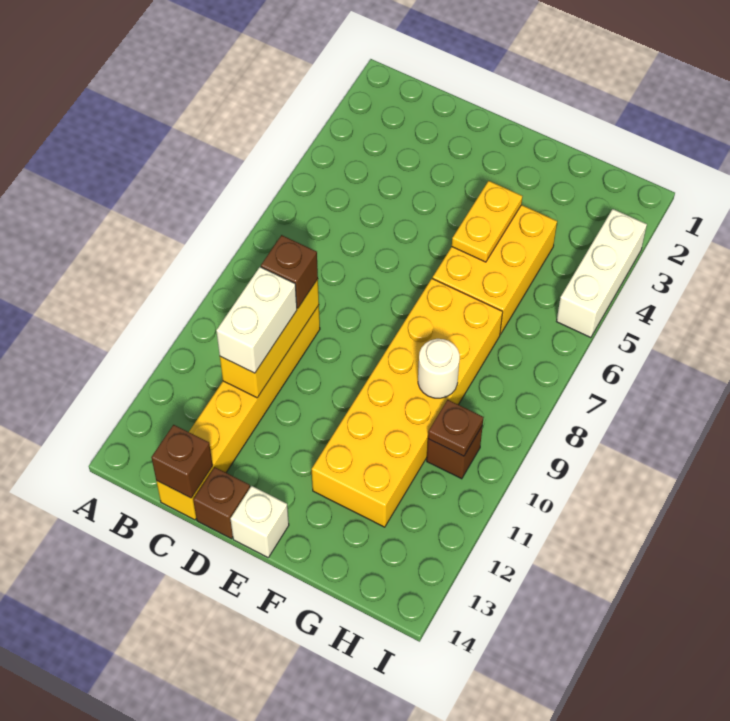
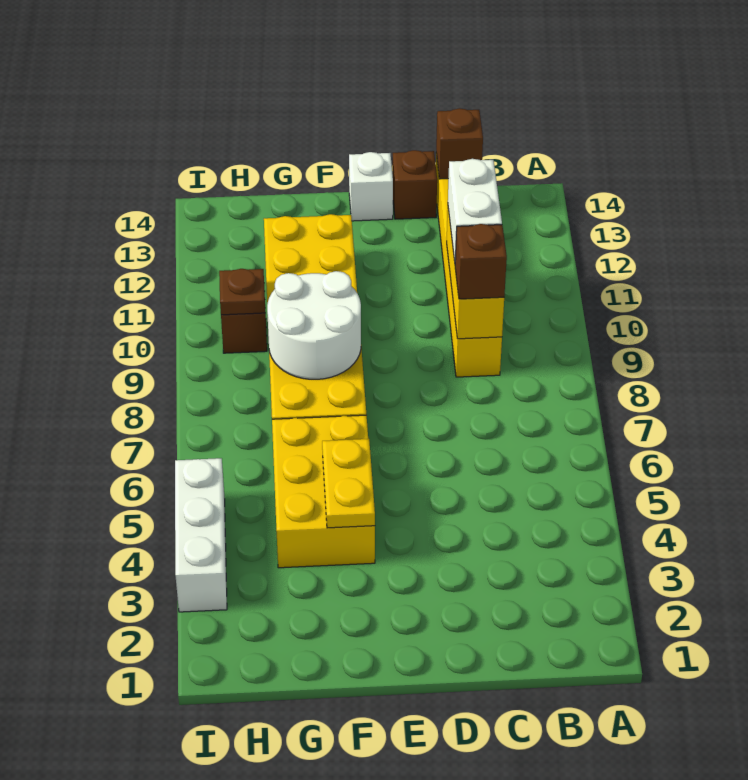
white round brick G9 level 2 -> white round brick F8:G9 level 2

